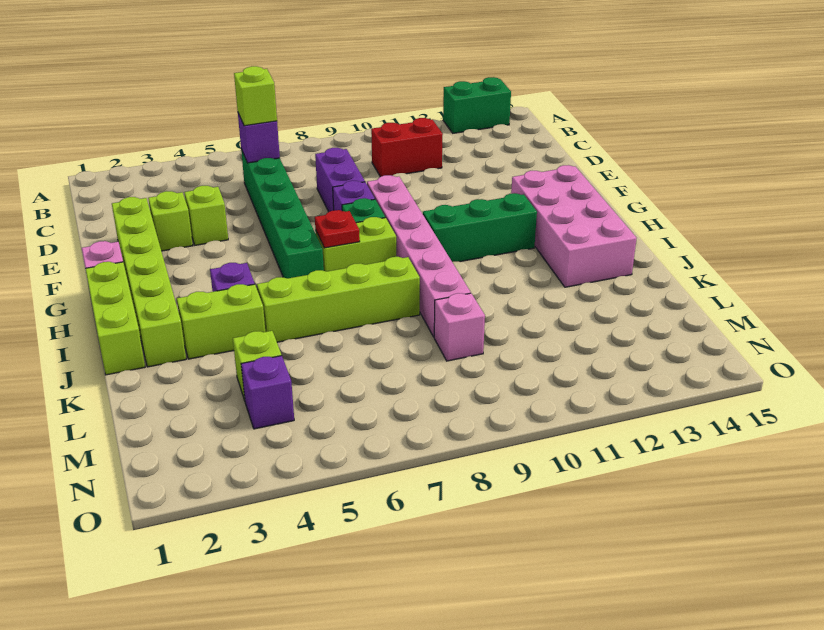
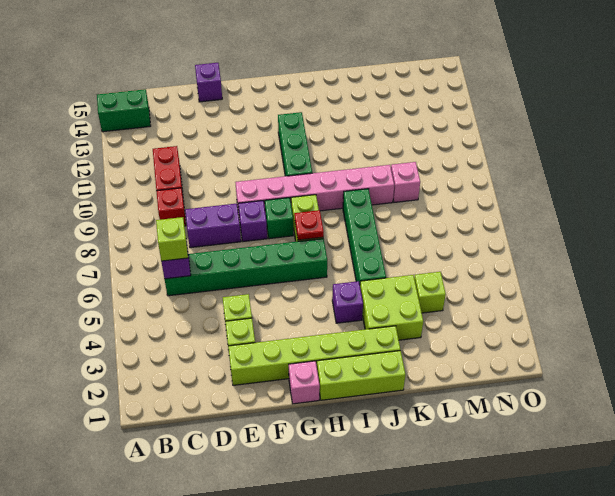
green brick A13:A14 level 1 -> green brick A14:B14 level 1
none -> red brick C9 level 1
pink brick G13:J14 level 1 -> none
lime brick J3:J4 level 1 -> lime brick J3:K4 level 1
lime brick J5:J8 level 1 -> green brick J5:J8 level 1
purple brick M4 level 1 -> purple brick E15 level 1

